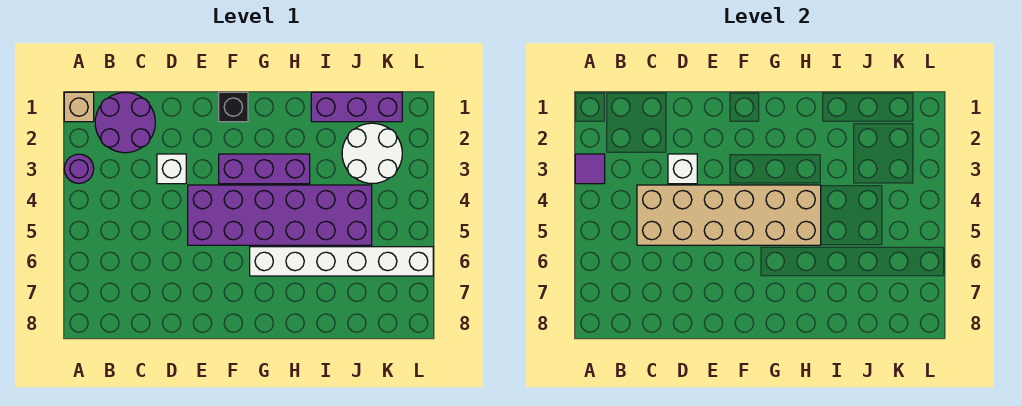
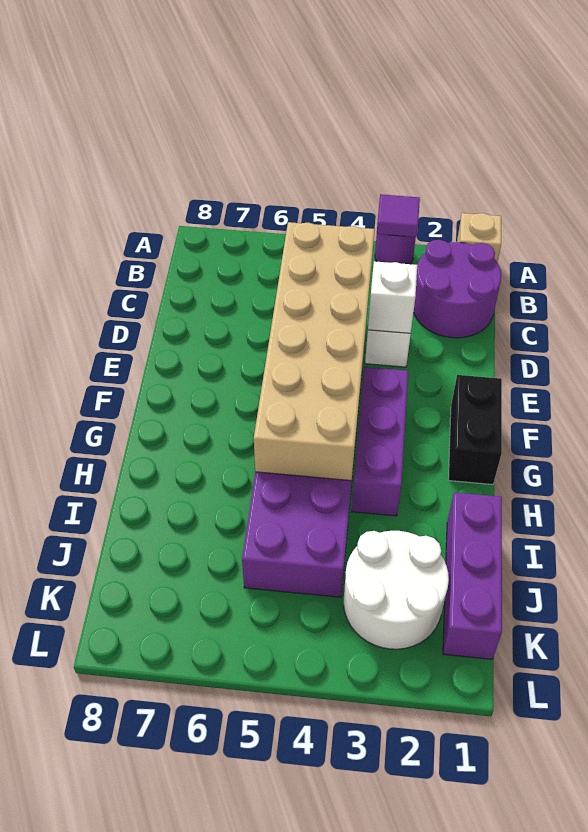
black brick F1 level 1 -> black brick F1:G1 level 1
white brick G6:L6 level 1 -> none

